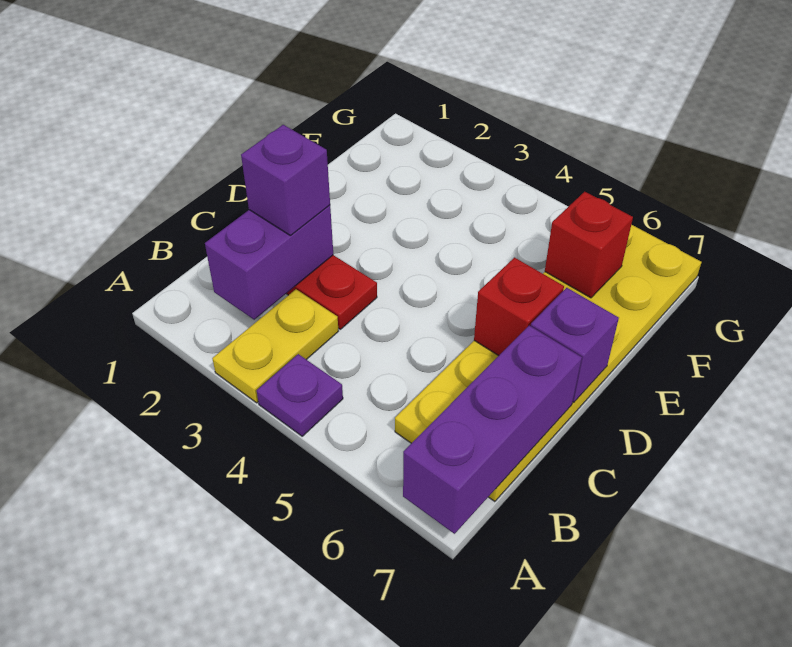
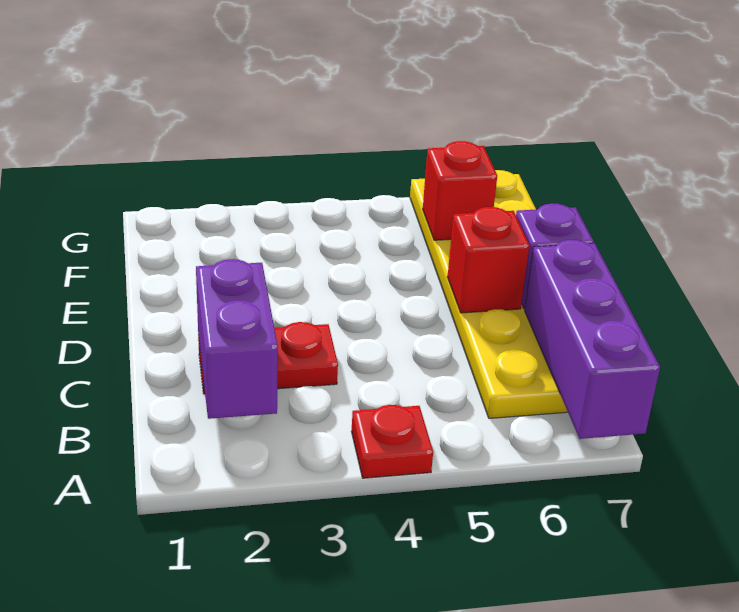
yellow plate A3:B3 level 1 -> none
purple plate A4 level 1 -> red plate A4 level 1
purple brick C2 level 3 -> none

